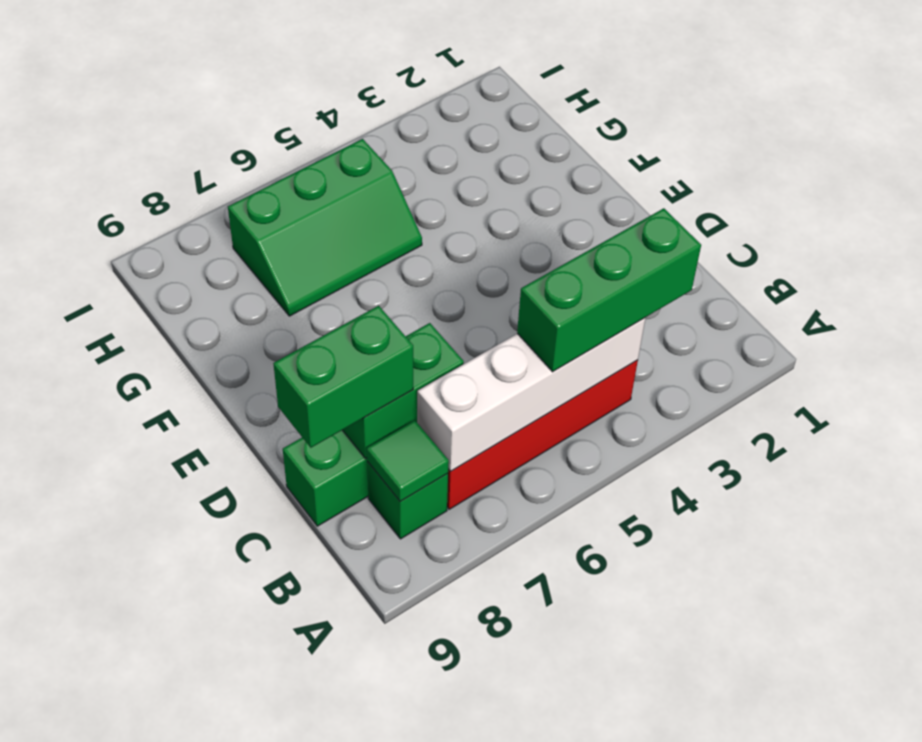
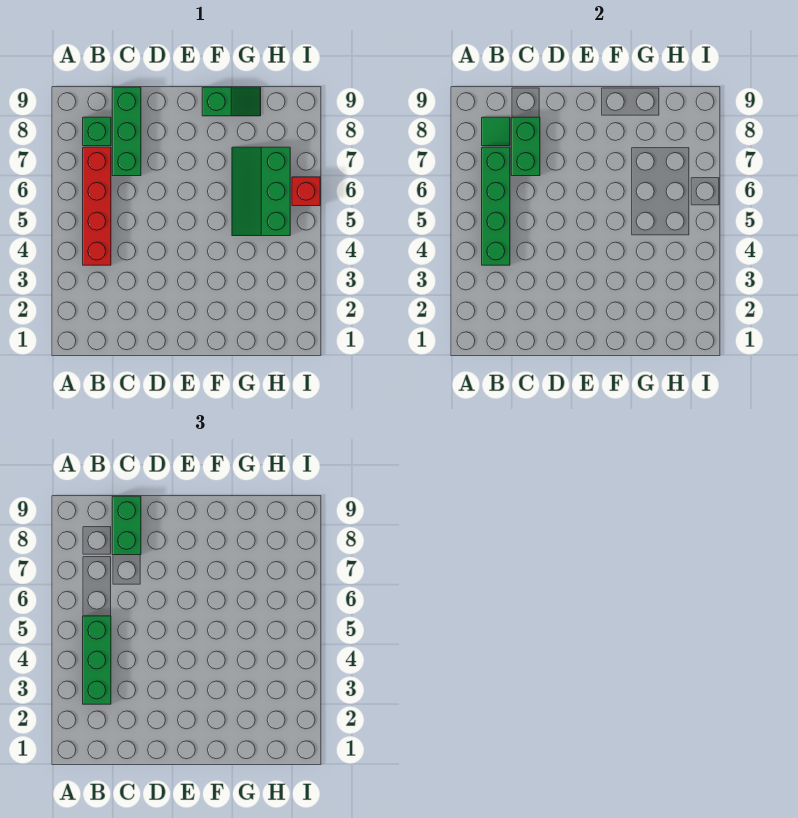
white brick B4:B7 level 2 -> green brick B4:B7 level 2
none -> green slope F9:G9 level 1 top F
none -> red brick I6 level 1

